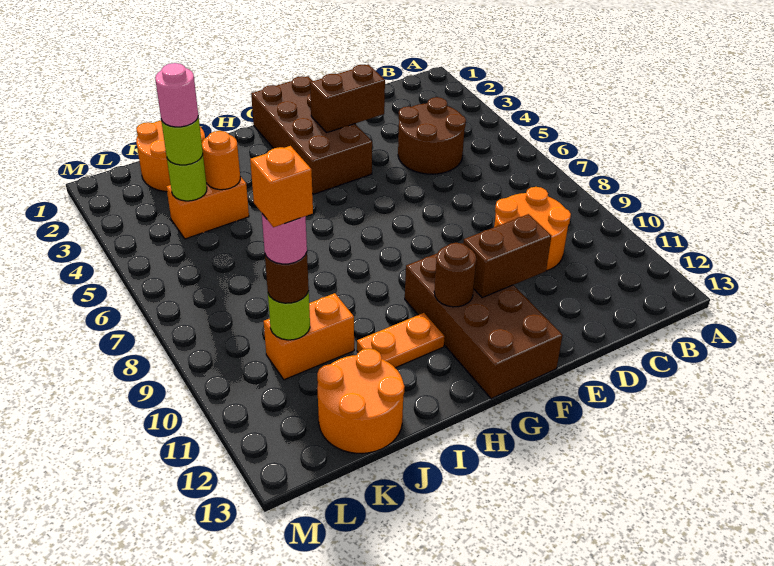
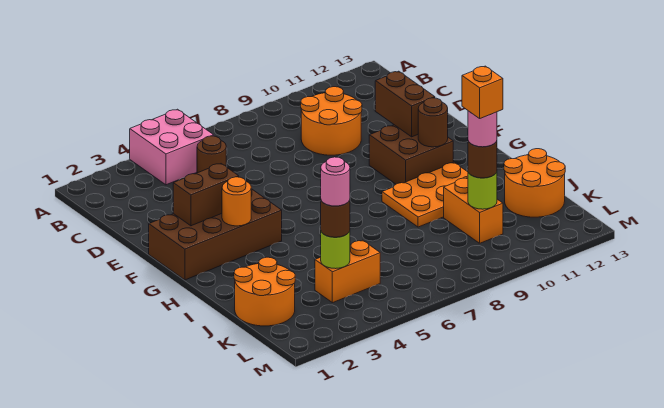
none -> pink brick A4:B5 level 1
brown round brick C4:D5 level 1 -> brown round brick C5 level 1
brown brick E3:F3 level 2 -> brown brick F2:F3 level 2
brown brick F10:G13 level 1 -> brown brick F10:G11 level 1
orange plate H11:I11 level 1 -> orange plate H9:I11 level 1
orange brick J4:K4 level 1 -> orange brick K4:K5 level 1
orange round brick J4 level 2 -> orange round brick G3 level 2
lime round brick K4 level 3 -> brown round brick K4 level 3

